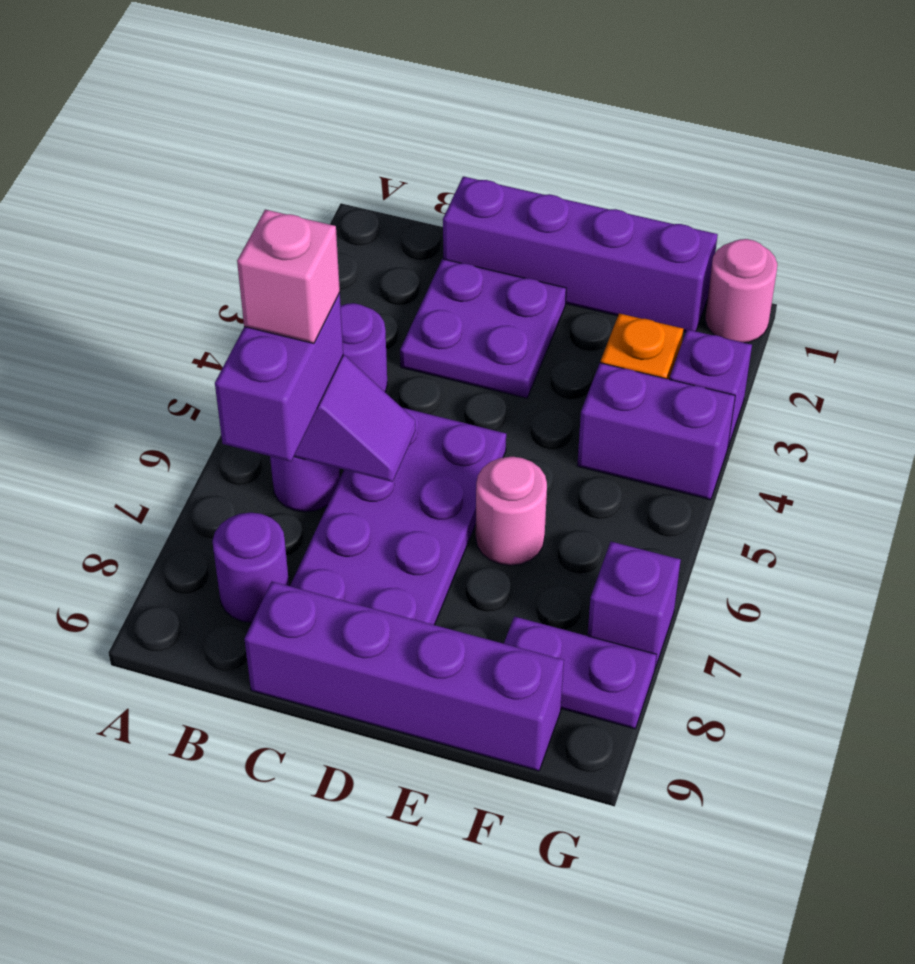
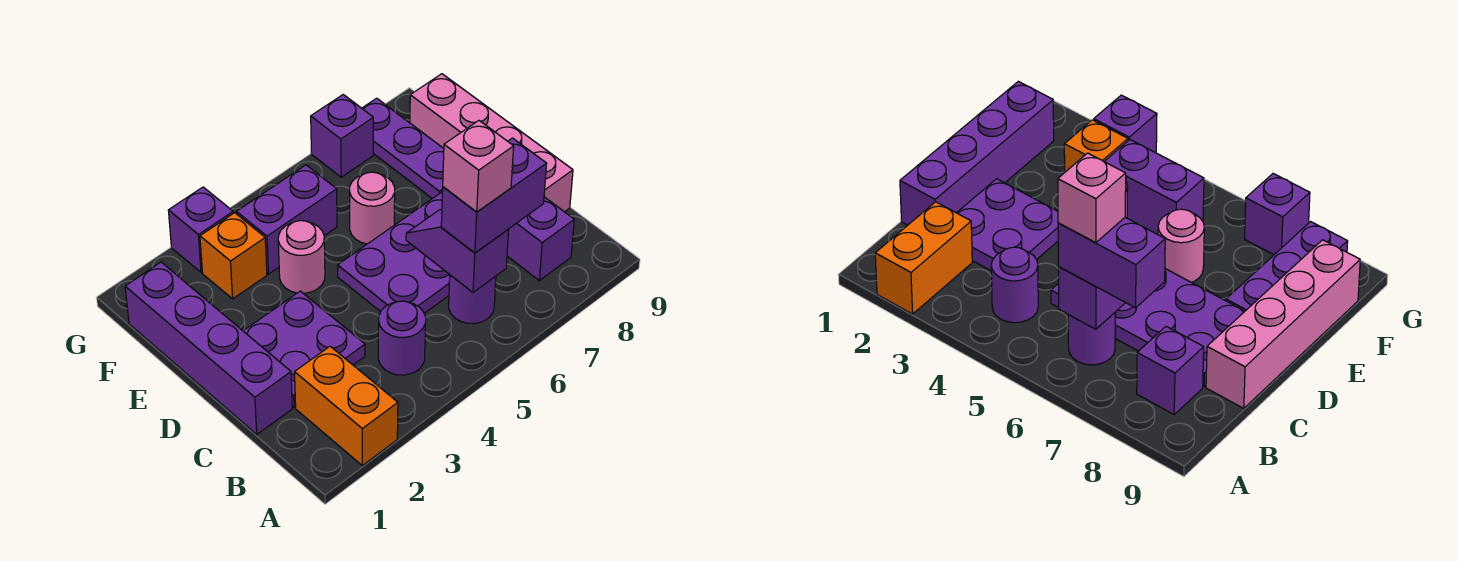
none -> orange brick A2:B2 level 1
purple round brick B8 level 1 -> purple brick B8 level 1
purple brick C9:F9 level 1 -> pink brick C9:F9 level 1
purple brick F4:G4 level 1 -> purple brick F4:F5 level 1
purple plate F8:G8 level 1 -> purple plate E8:G8 level 1
pink round brick G1 level 1 -> pink round brick E4 level 1

